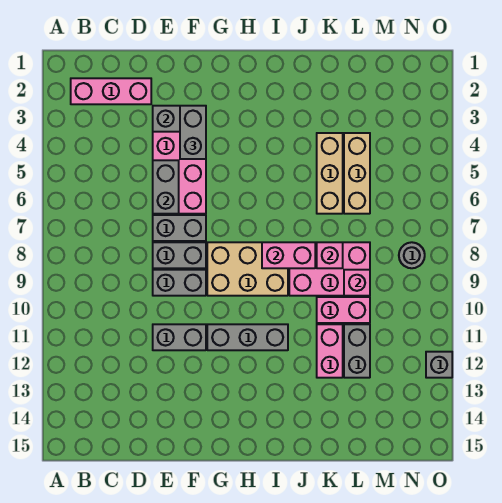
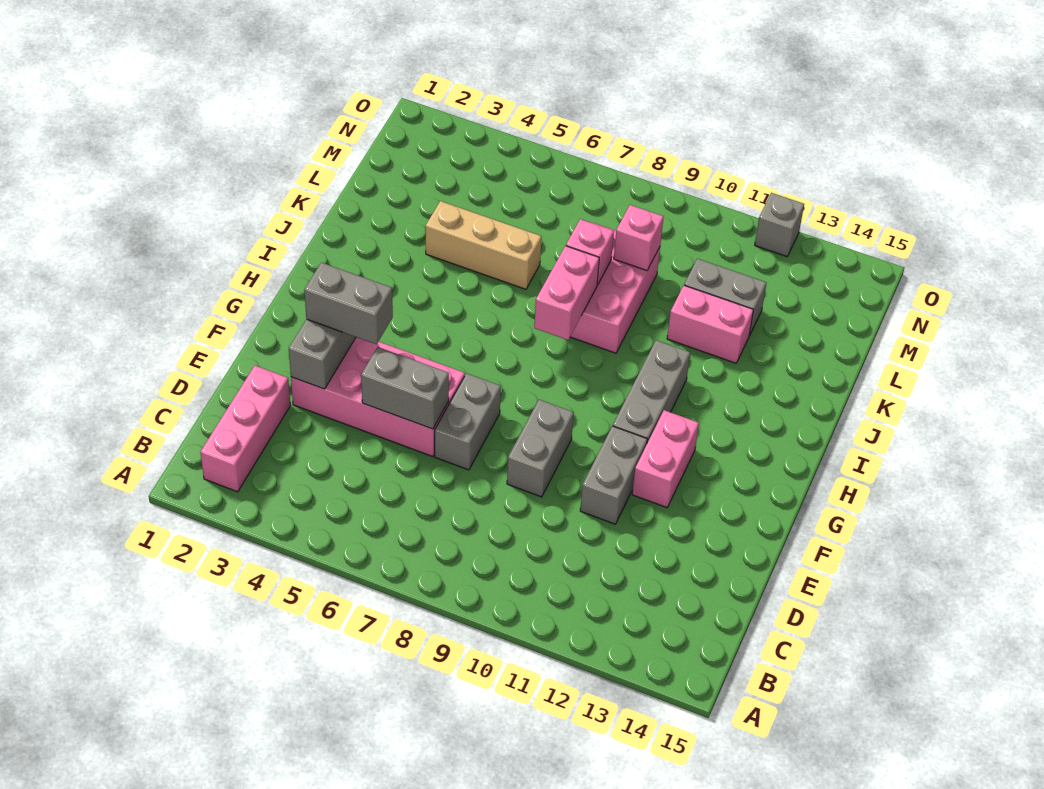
grey brick E8:F8 level 1 -> none
tan brick G8:I9 level 1 -> none
pink brick K10:L10 level 1 -> pink brick F12:G12 level 1
tan brick L4:L6 level 1 -> none
grey round brick N8 level 1 -> none

